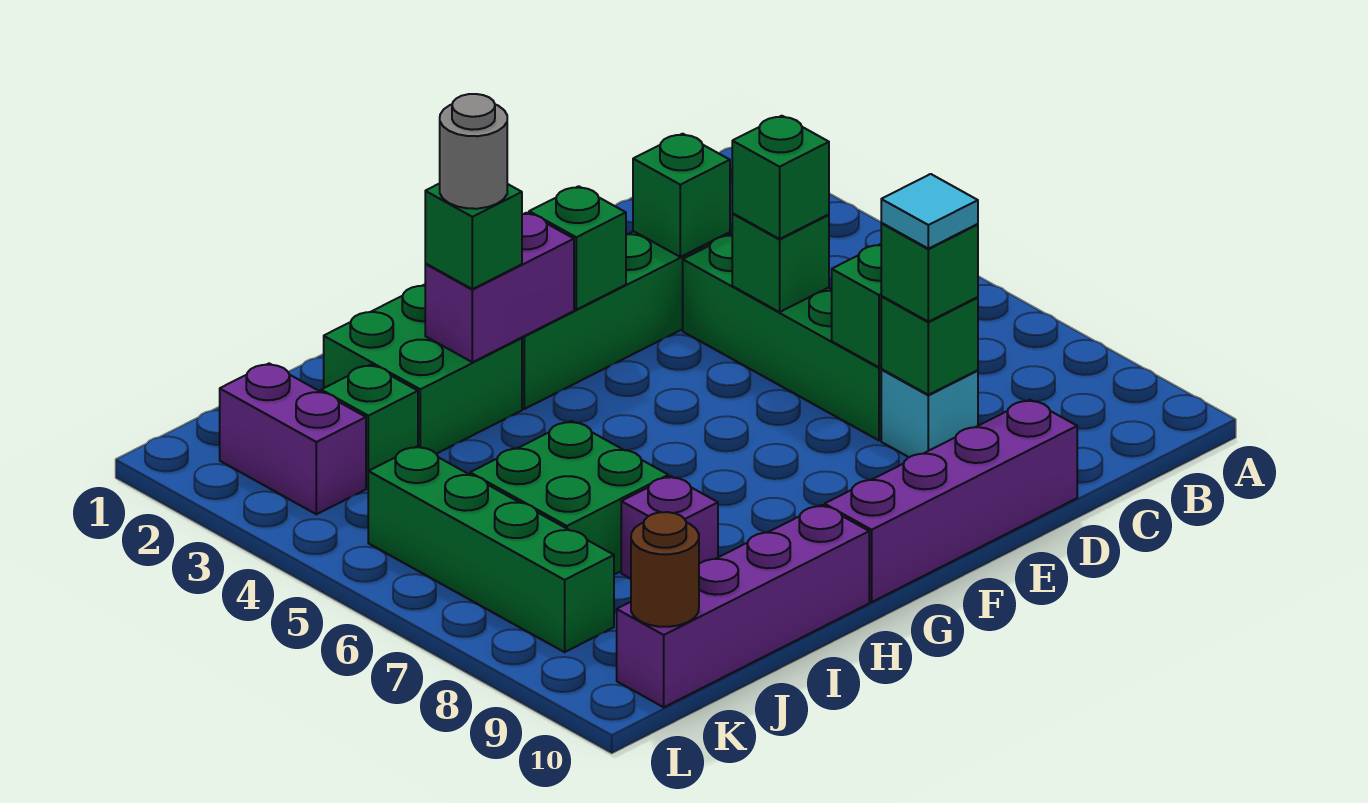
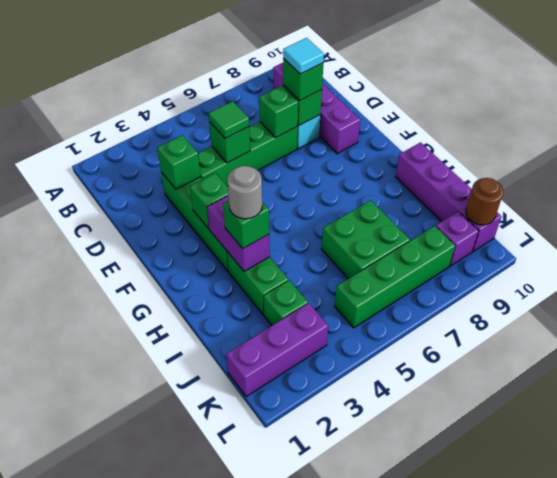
green brick D5 level 3 -> green tile D5 level 3
purple brick D10:G10 level 1 -> purple brick B9:E9 level 1
green brick H2:I3 level 1 -> green brick H3:I3 level 1
purple brick I8 level 1 -> purple brick K9 level 1
purple brick K2:K3 level 1 -> purple brick K1:K3 level 1

